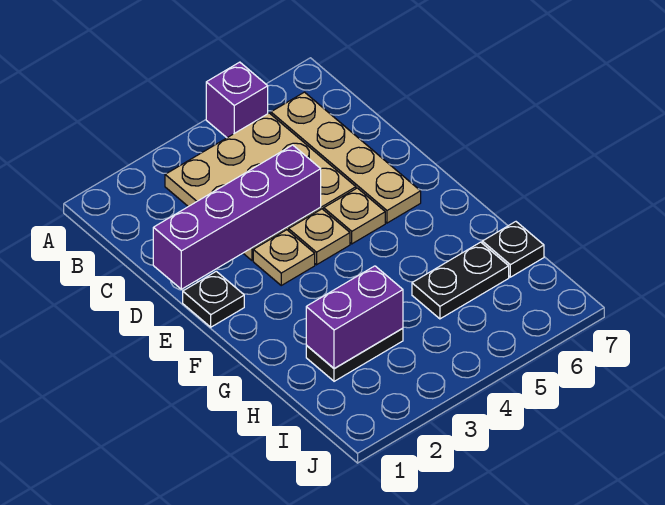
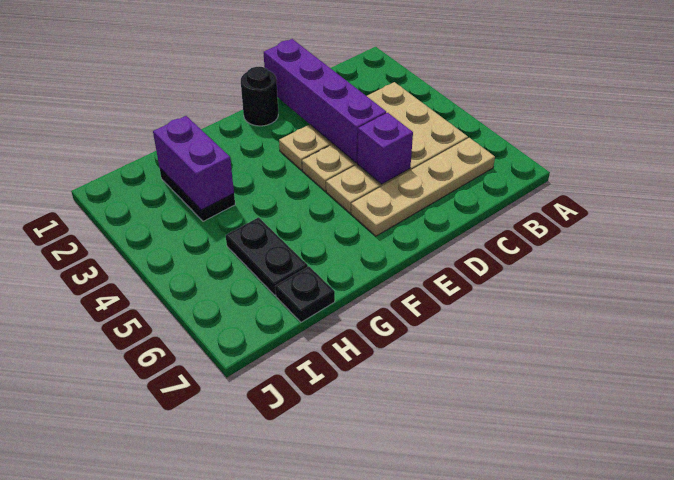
purple brick A5 level 1 -> purple brick D5 level 2
black plate E1 level 1 -> black round brick E1 level 1

